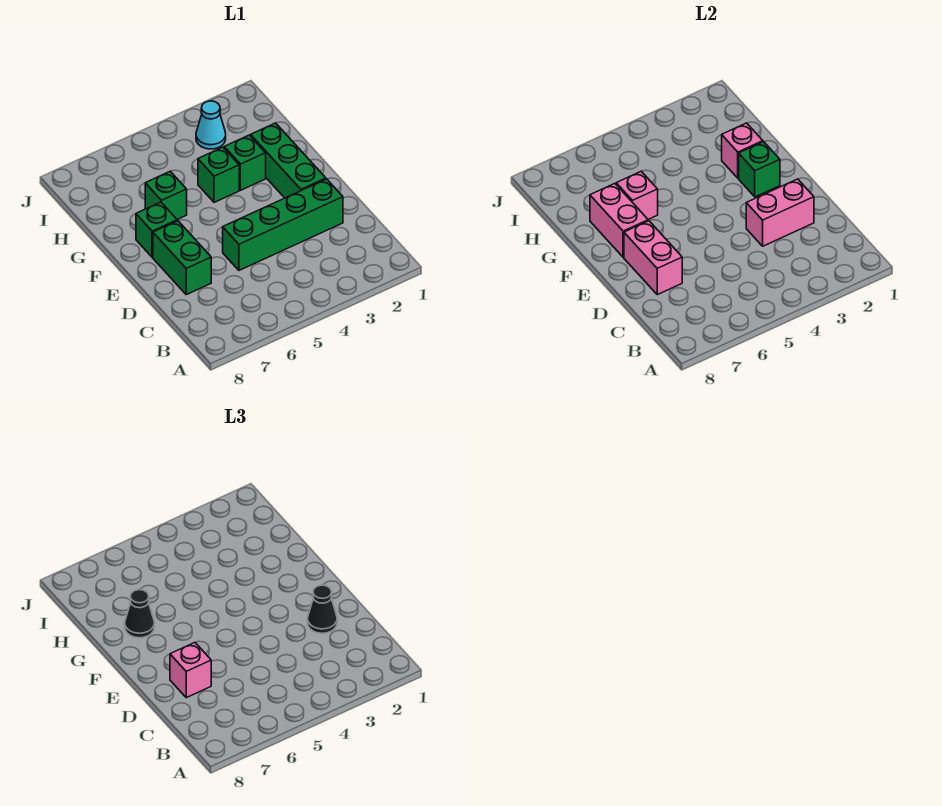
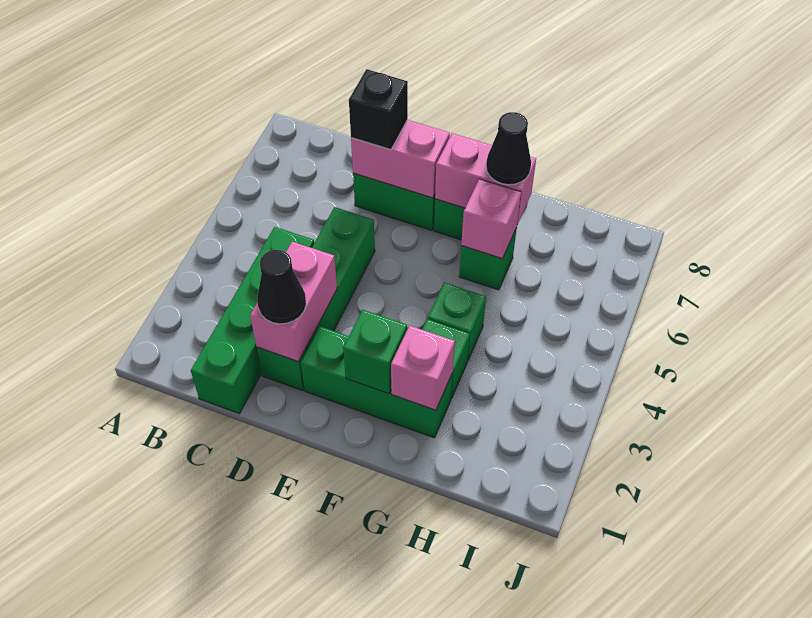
none -> green brick C1:C4 level 1
pink brick D7 level 3 -> black brick D7 level 3
cyan cone I3 level 1 -> none

